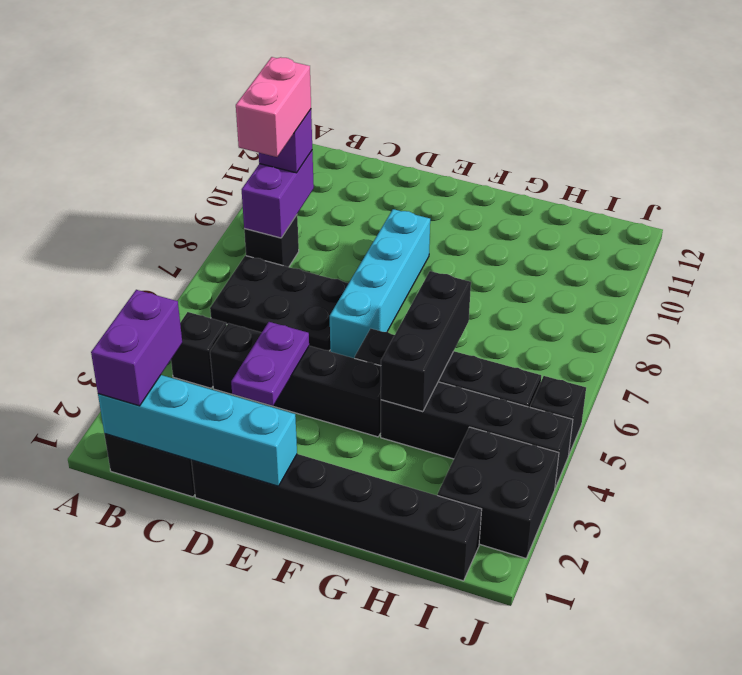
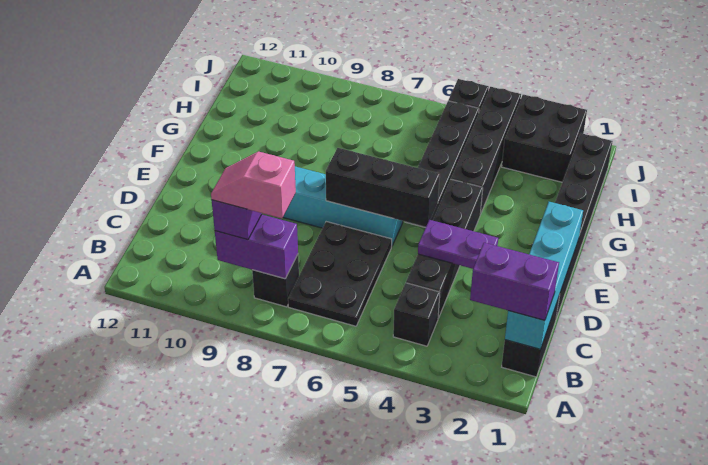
pink brick B8:B9 level 4 -> pink slope B8:B9 level 4 top 8
black brick G4:G6 level 2 -> black brick E5:E7 level 2

